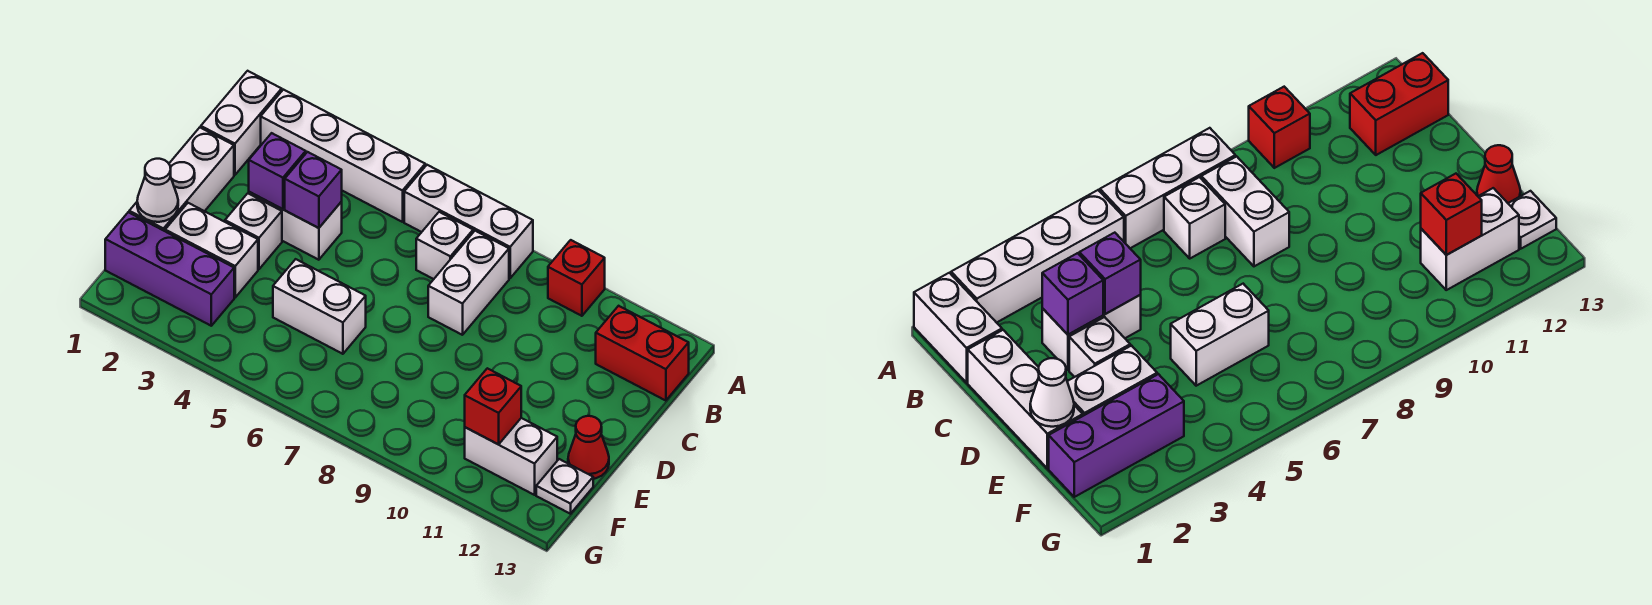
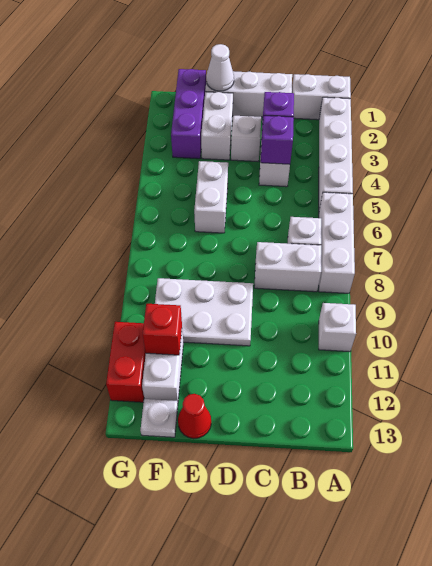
red brick A10 level 1 -> white brick A10 level 1
red brick B12:B13 level 1 -> red brick G11:G12 level 1
none -> white plate D9:F10 level 1

